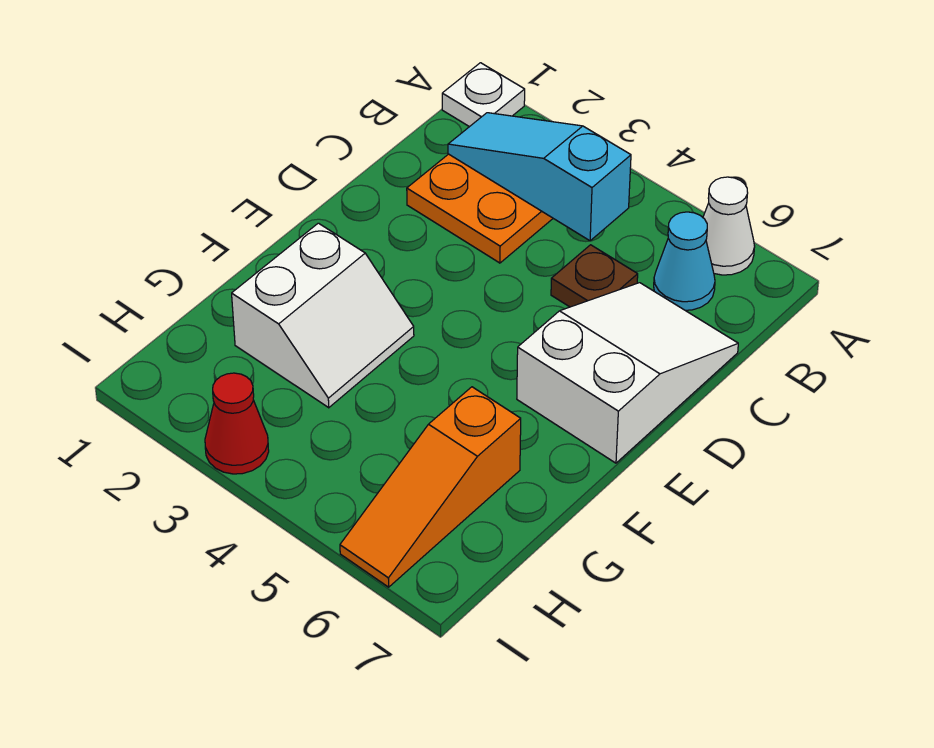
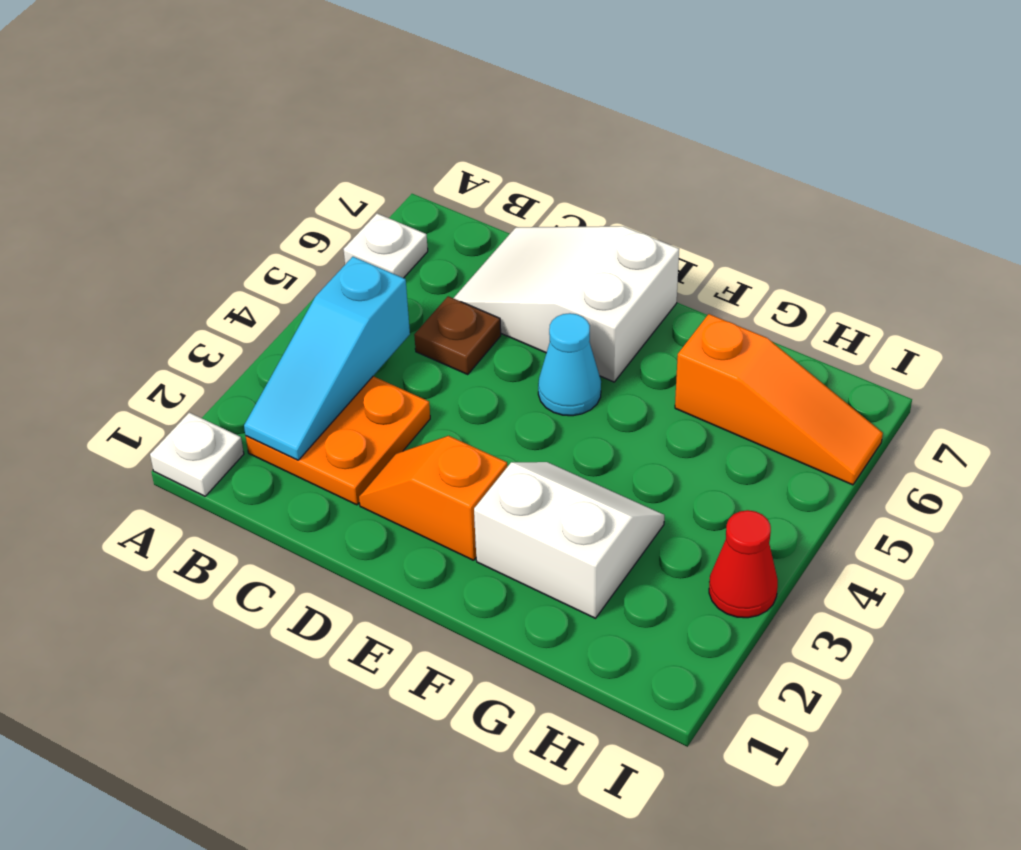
white cone A6 level 1 -> white plate A6 level 1
cyan cone B6 level 1 -> cyan cone E5 level 1
none -> orange slope D2:E2 level 1 top E

